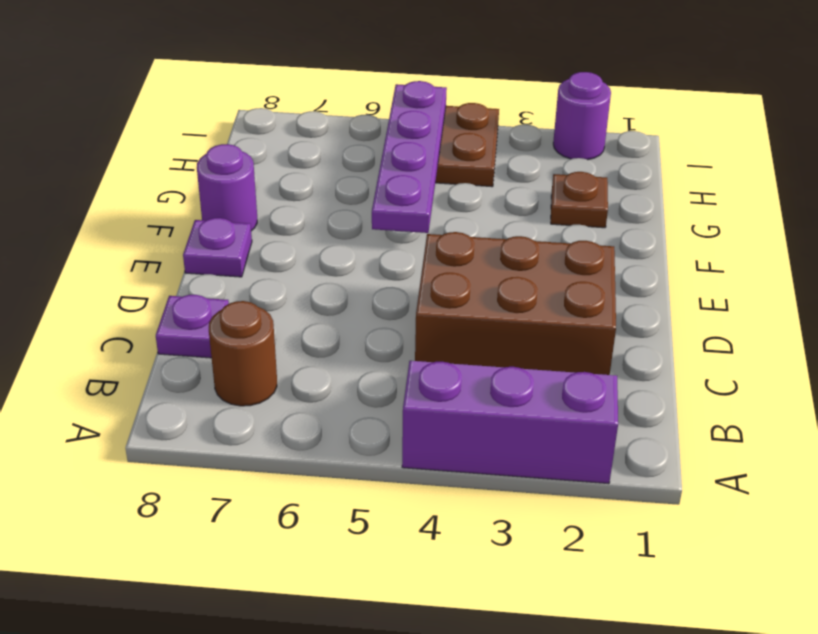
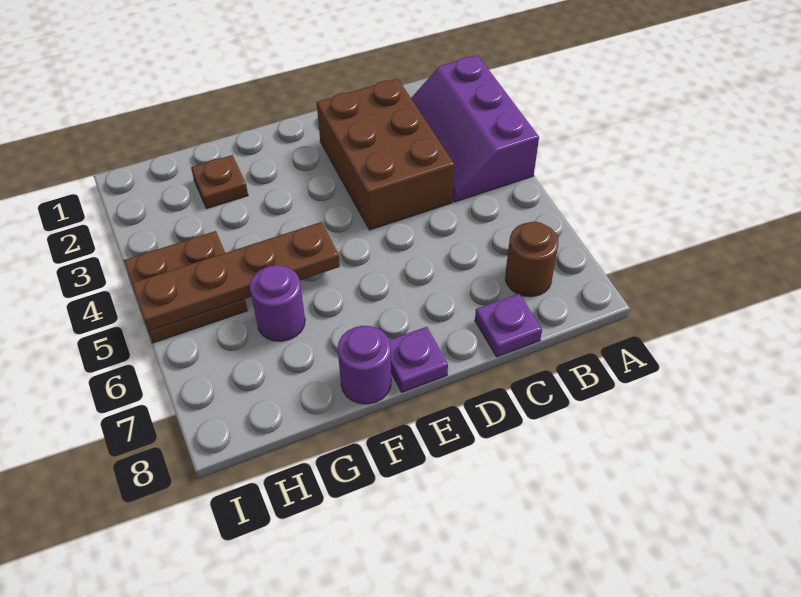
purple plate F5:I5 level 2 -> brown plate F5:I5 level 2
purple round brick I2 level 1 -> purple round brick G6 level 1

